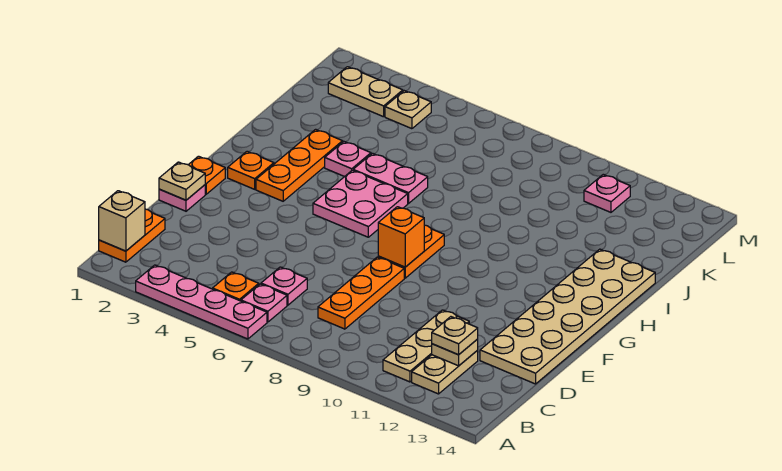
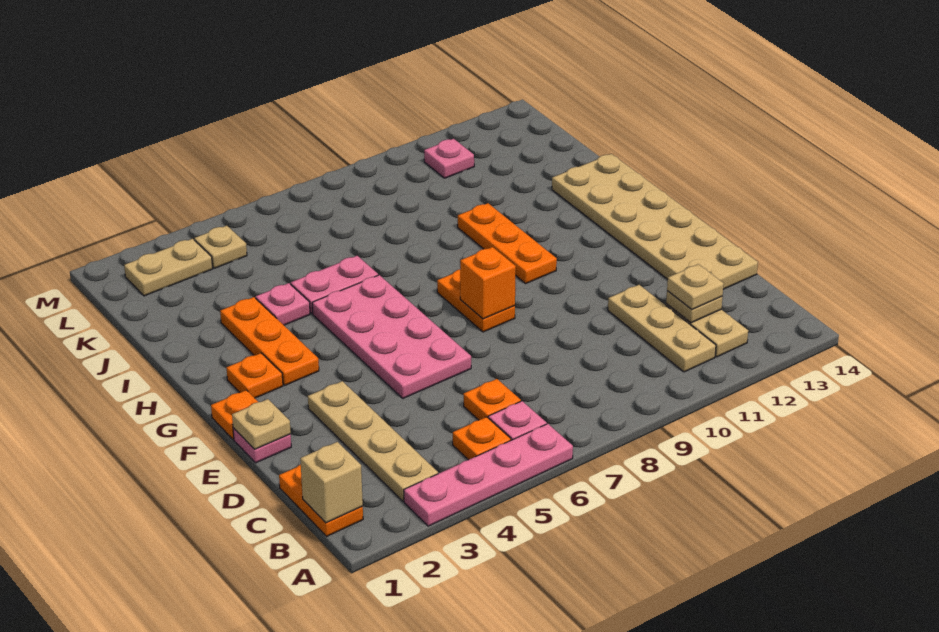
none -> tan plate B3:E3 level 1
pink plate C6 level 1 -> orange plate C6 level 1
orange plate C8:E8 level 1 -> orange plate G10:I10 level 1
pink plate G5:H6 level 1 -> pink plate E5:H6 level 1

